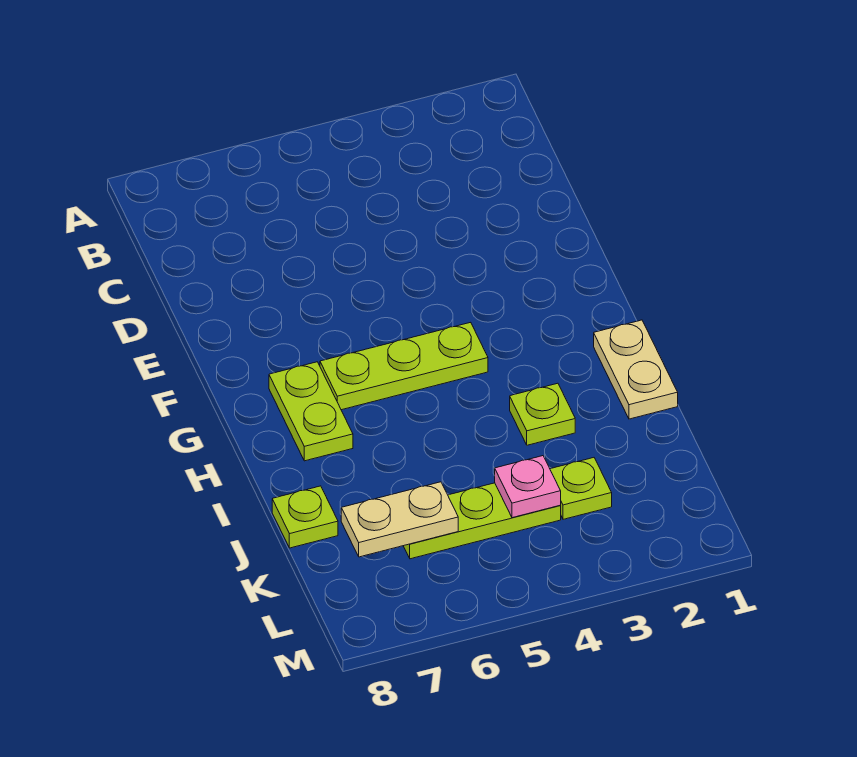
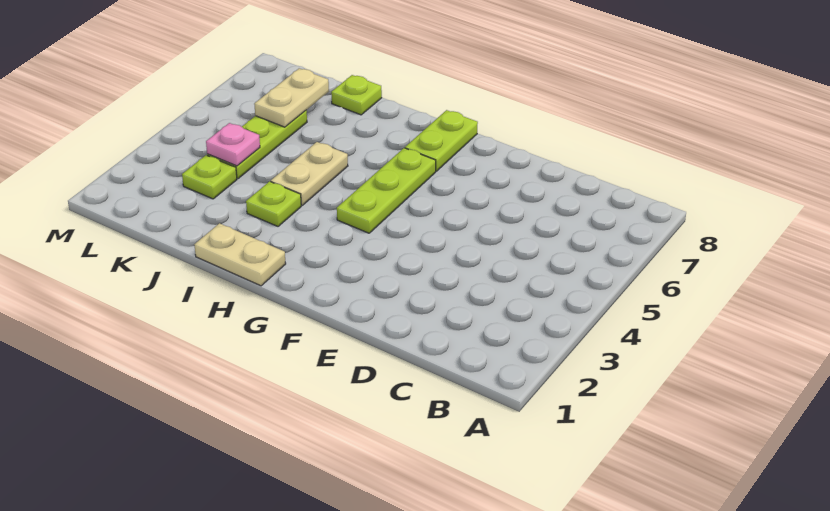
lime plate G7:H7 level 1 -> lime plate G7:G8 level 1
none -> tan plate I4:I5 level 1

